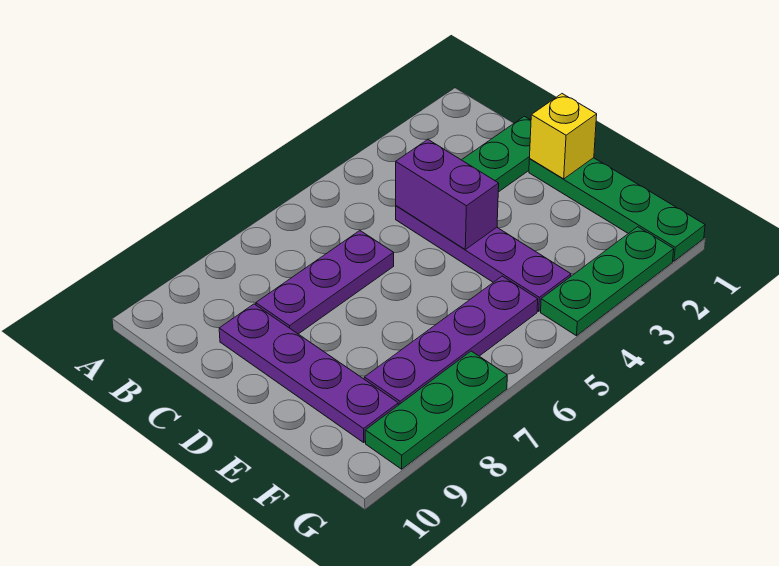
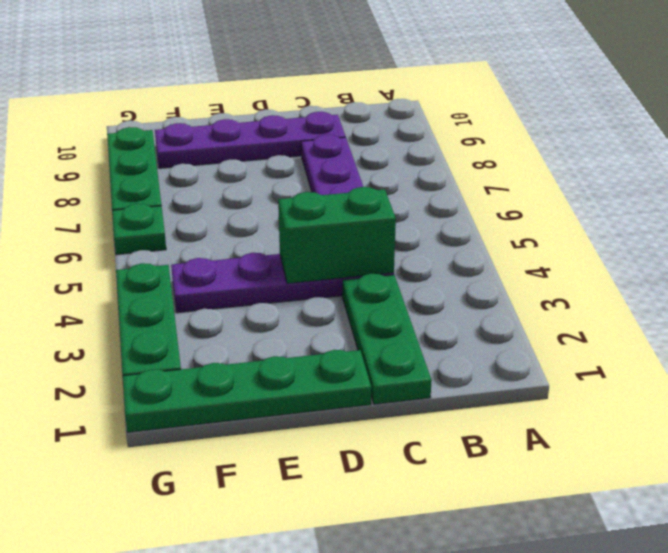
purple brick C4:D4 level 2 -> green brick C4:D4 level 2
yellow brick D1 level 2 -> none
purple plate F5:F8 level 1 -> none
none -> green plate G6 level 1

